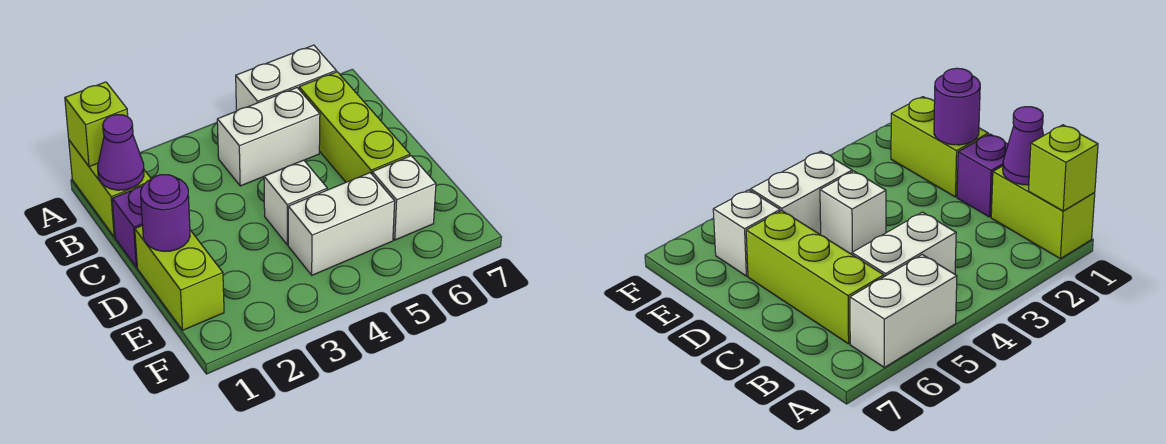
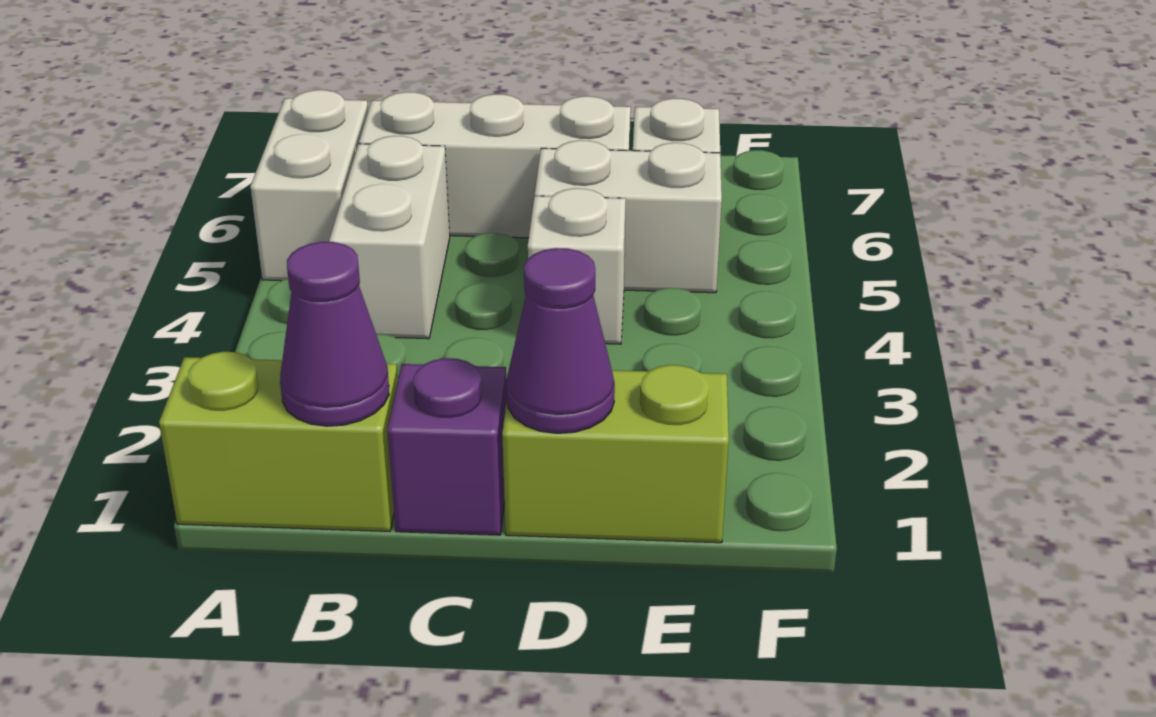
lime brick A1 level 2 -> none
lime brick B6:D6 level 1 -> white brick B6:D6 level 1
purple round brick D1 level 2 -> purple cone D1 level 2
white brick E4:E5 level 1 -> white brick D5:E5 level 1

